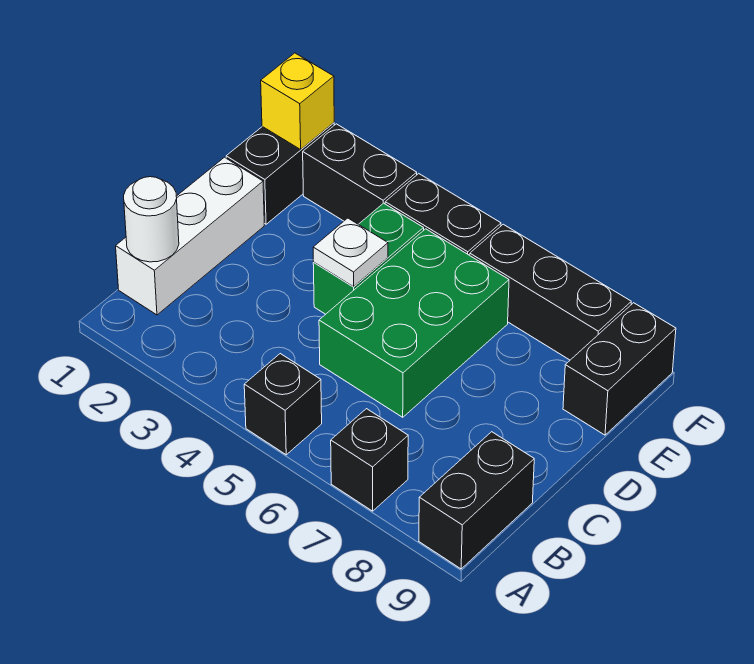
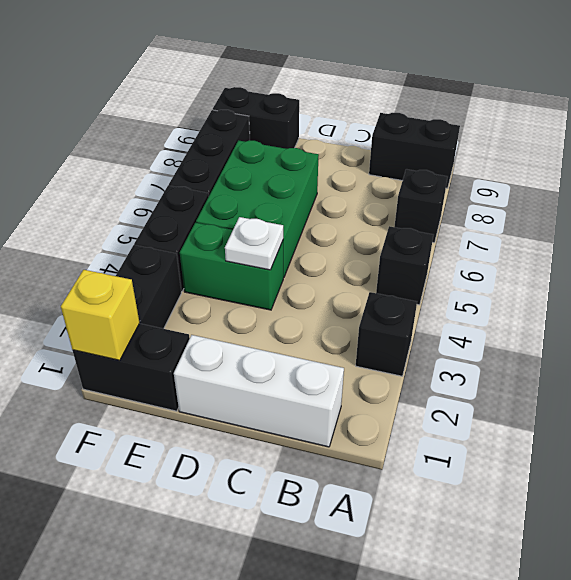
none -> black brick A3 level 1
white round brick B1 level 2 -> none
green brick C5:E6 level 1 -> green brick D5:E7 level 1

